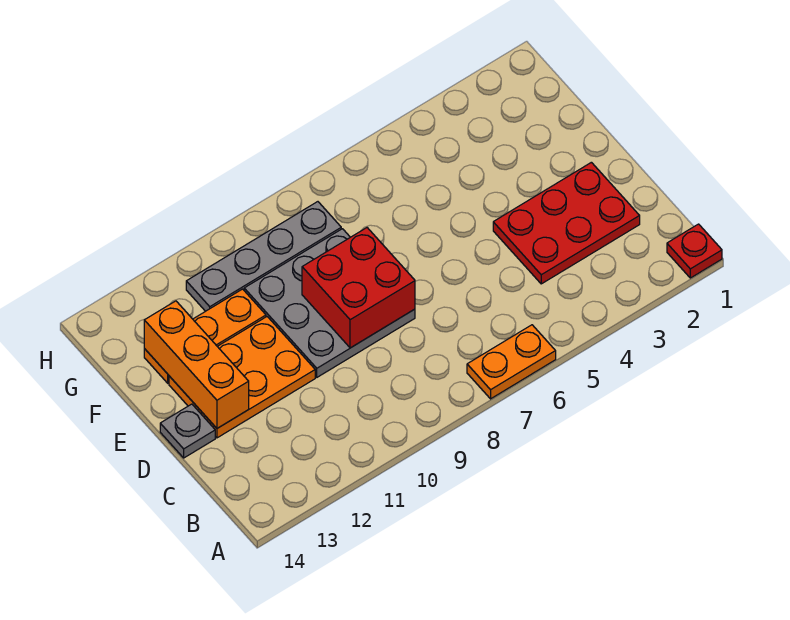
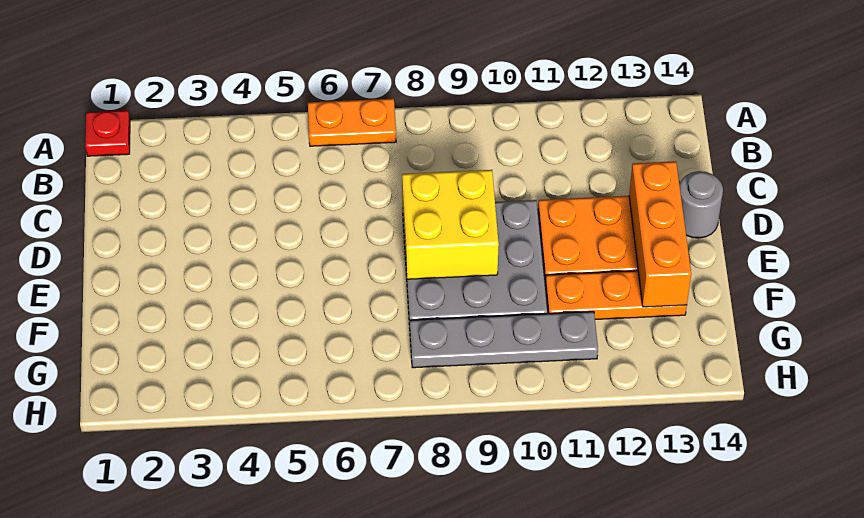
red plate C2:D4 level 1 -> none
red brick D8:E9 level 2 -> yellow brick D8:E9 level 2
grey plate D14 level 1 -> grey round brick D14 level 1

